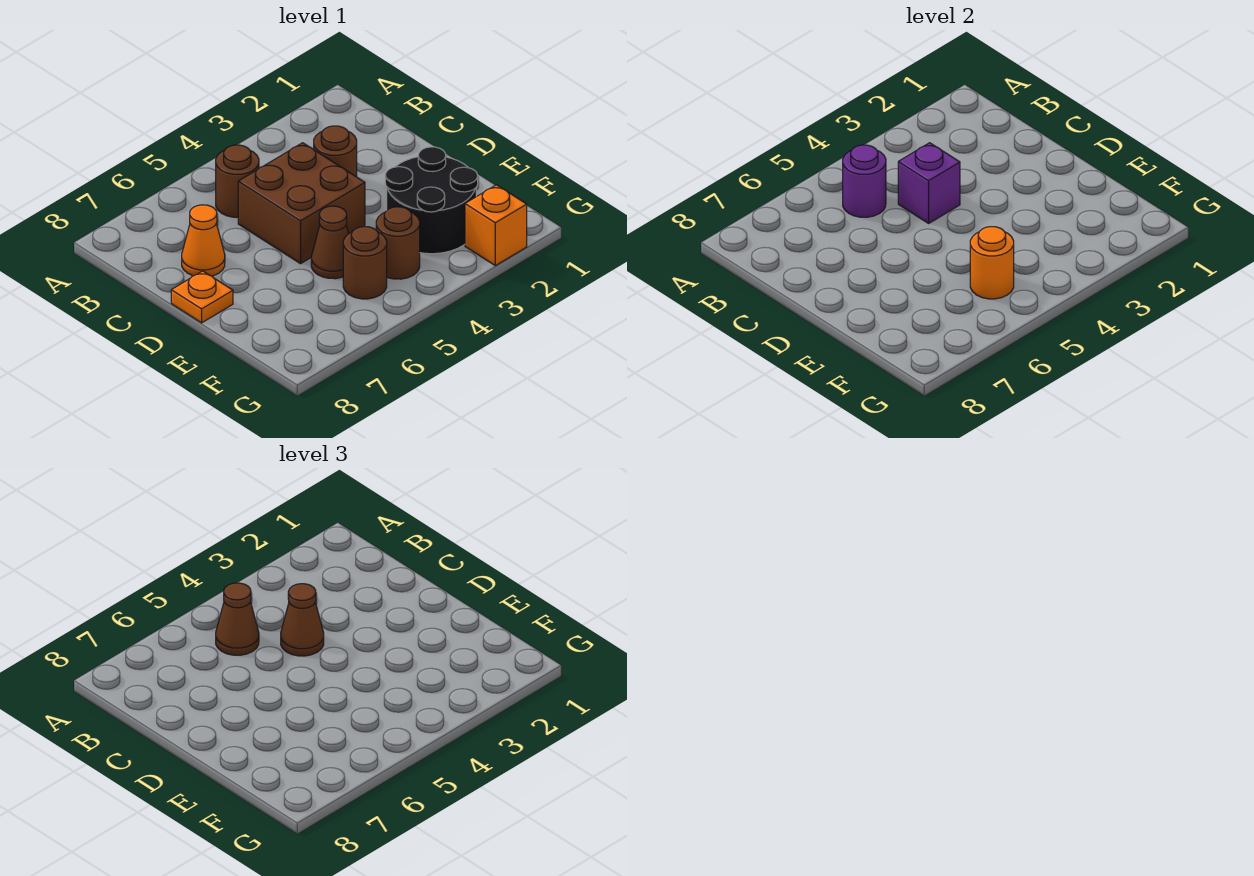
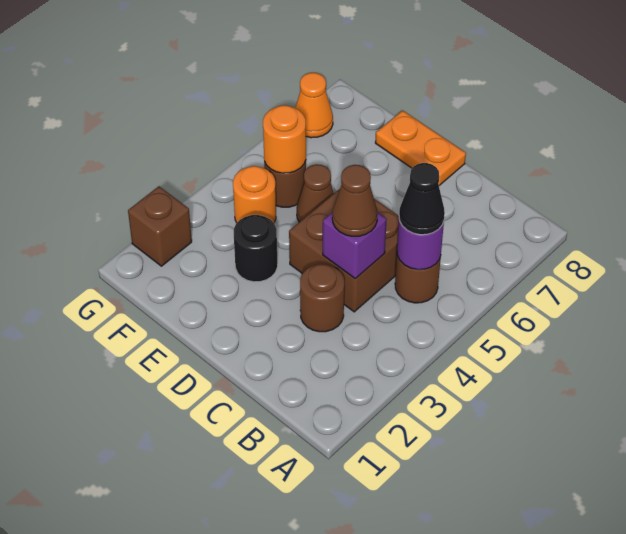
brown cone B5 level 3 -> black cone B5 level 3
orange cone C7 level 1 -> orange cone G7 level 1
orange plate D8 level 1 -> orange plate D8:E8 level 1
black round brick E2:F3 level 1 -> black round brick E3 level 1
brown round brick F4 level 1 -> orange round brick F4 level 1
orange brick G2 level 1 -> brown brick G2 level 1

